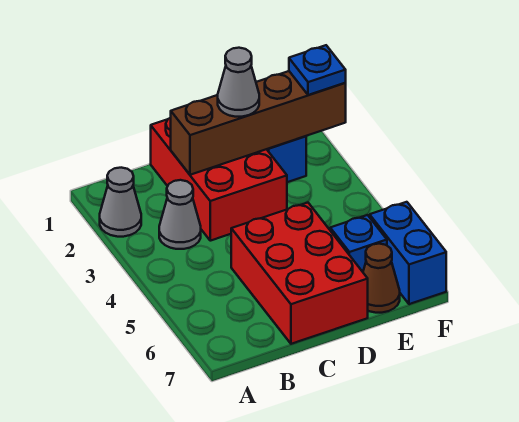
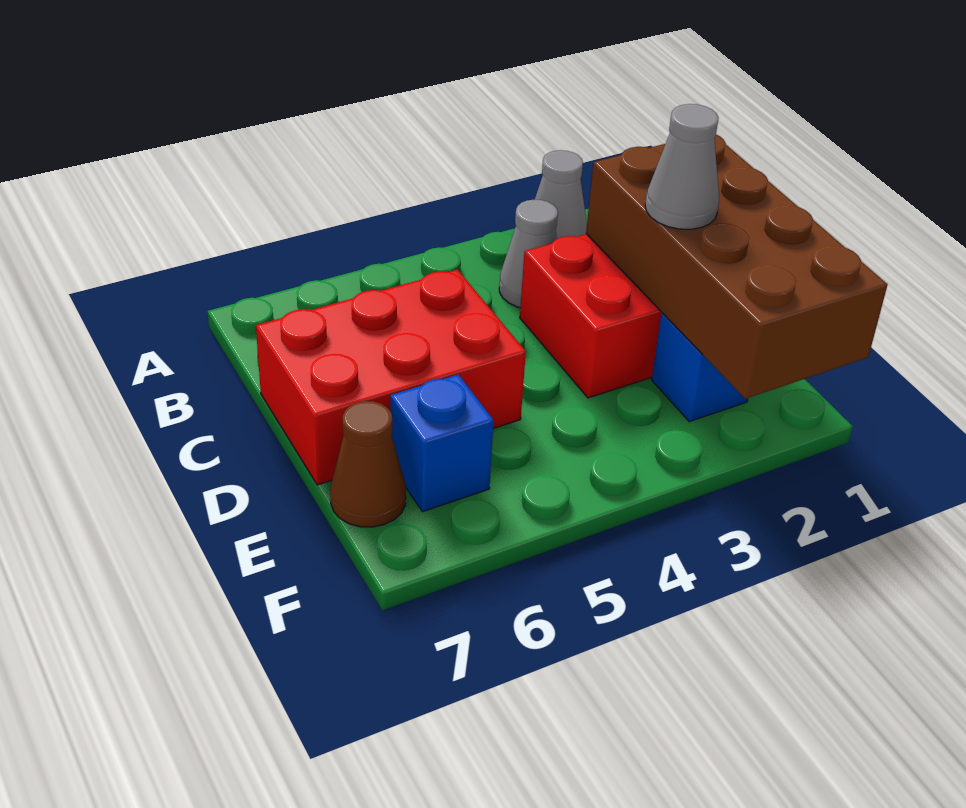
brown brick C2:F2 level 2 -> brown brick C1:F2 level 2
blue plate F2 level 3 -> none
blue brick F6:F7 level 1 -> none

